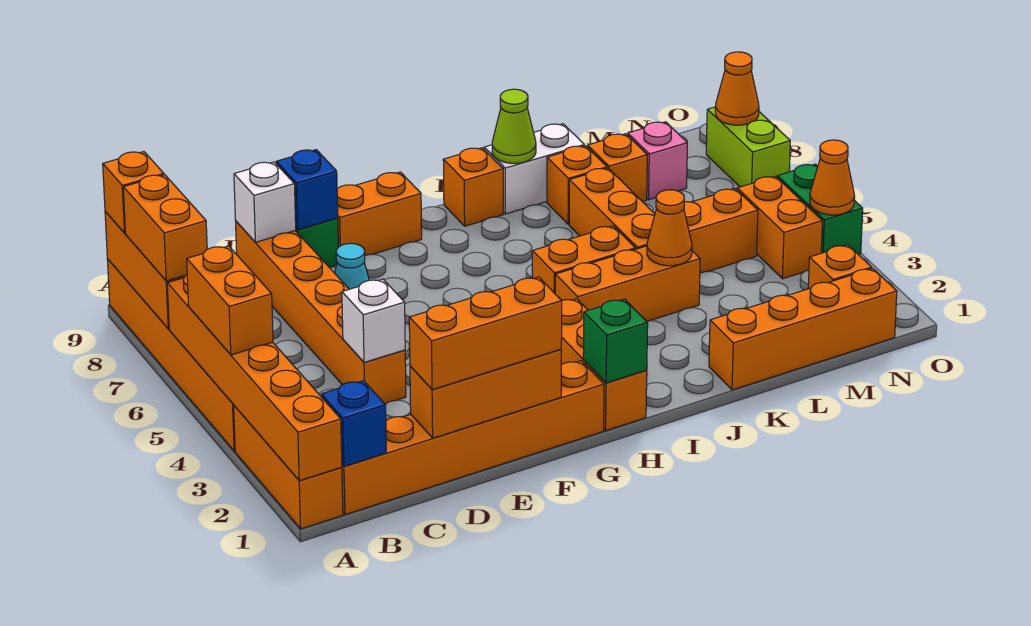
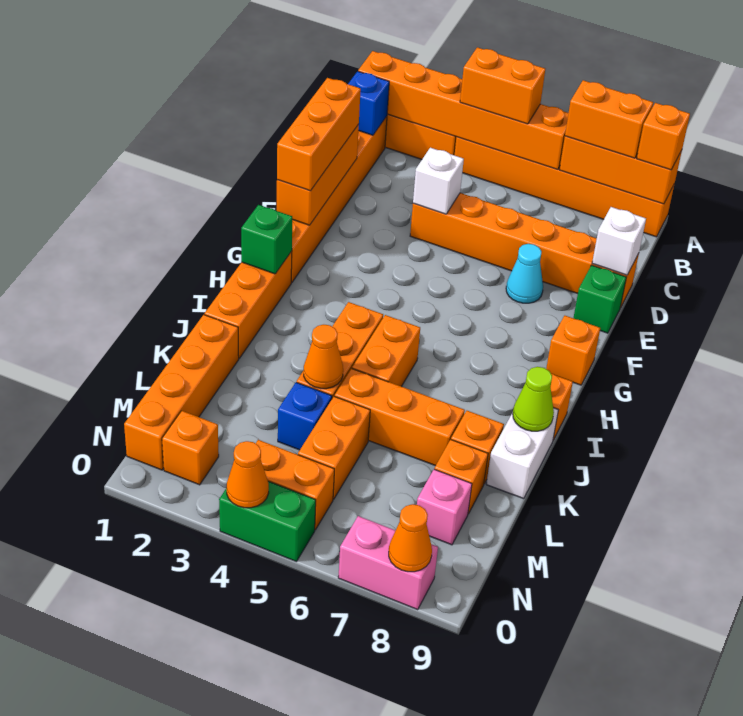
blue brick E9 level 2 -> blue brick L4 level 1
orange brick F9:G9 level 1 -> orange brick G9 level 1
orange brick H1:H3 level 1 -> orange brick H1:J1 level 1
lime brick O7:O8 level 1 -> pink brick O7:O8 level 1

